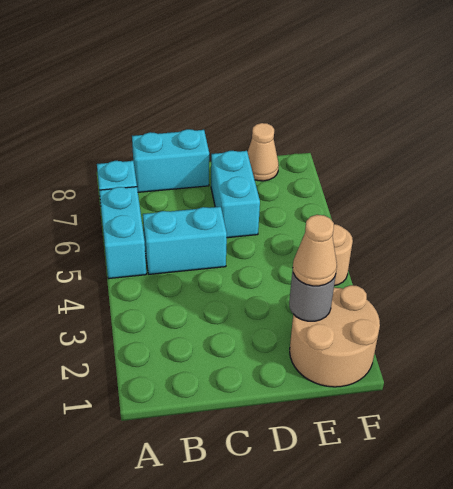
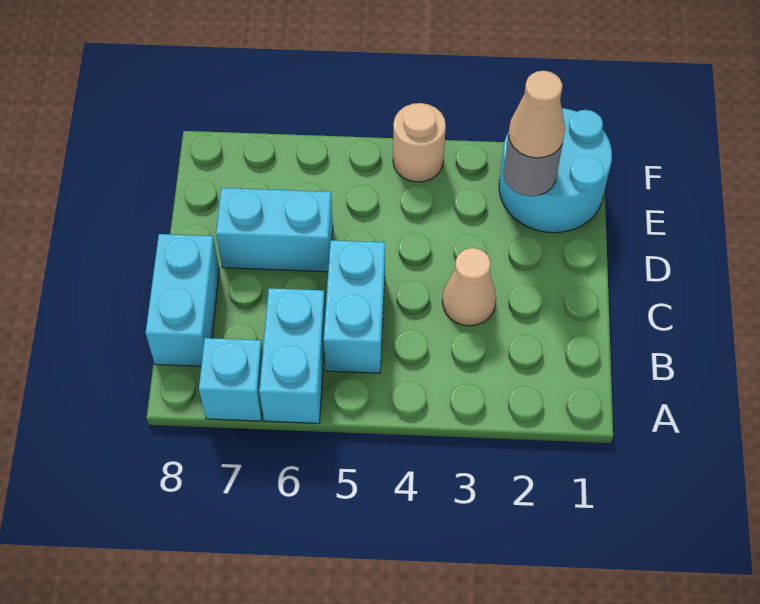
cyan brick A5:A6 level 1 -> cyan brick A6:B6 level 1
tan round brick E1:F2 level 1 -> cyan round brick E1:F2 level 1
tan cone E8 level 1 -> tan cone C3 level 1

